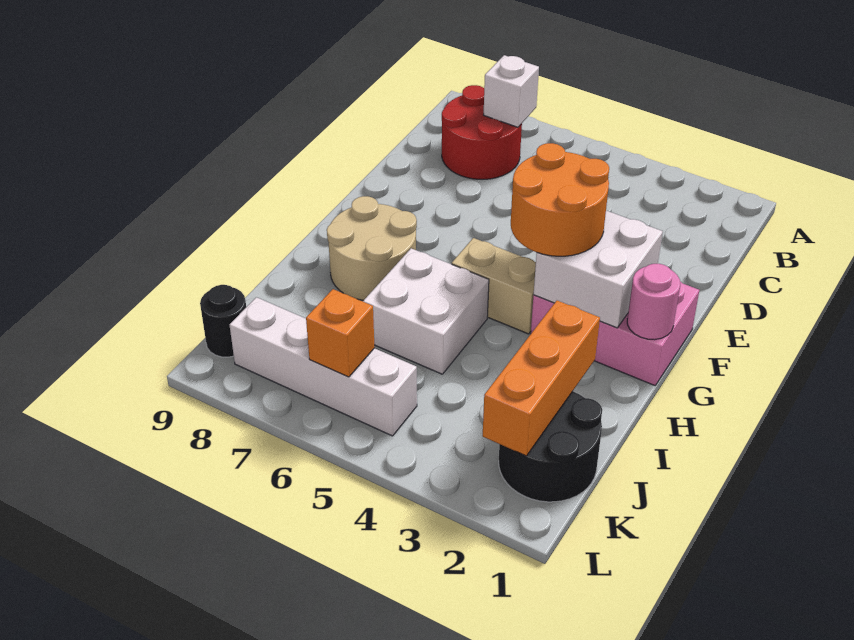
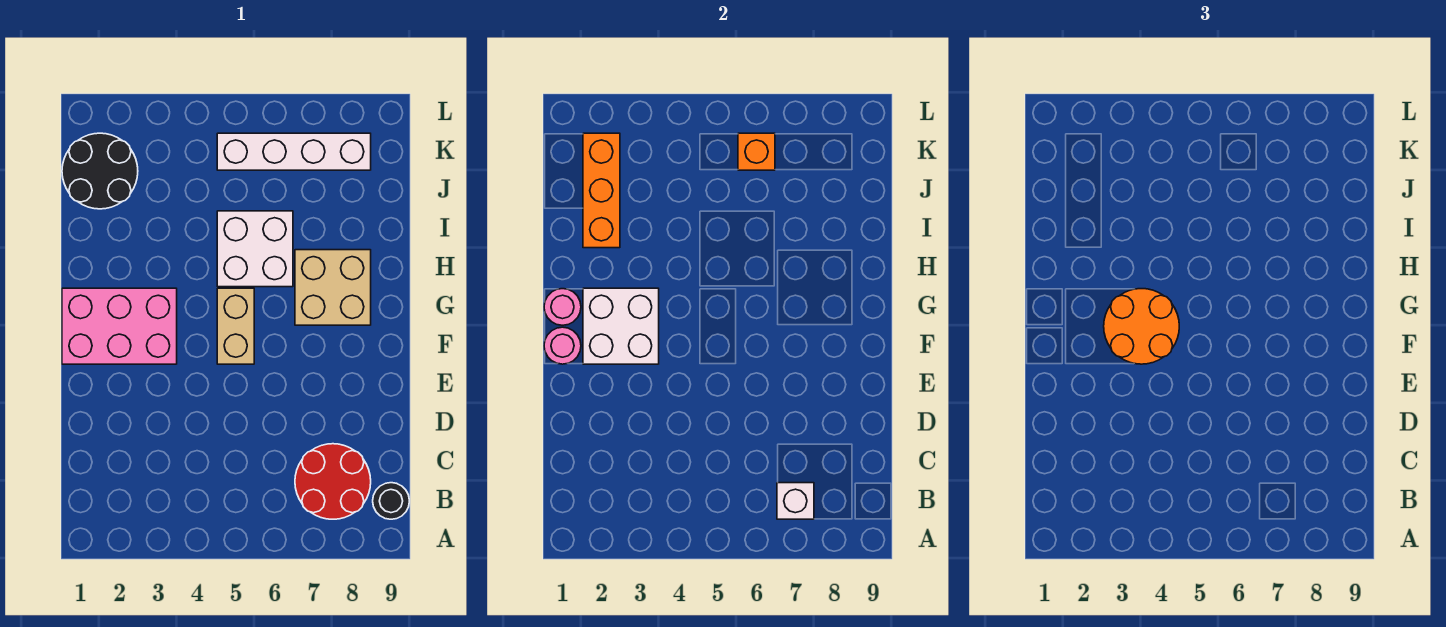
none -> pink round brick F1 level 2
tan brick G4:G5 level 1 -> tan brick F5:G5 level 1
tan round brick G7:H8 level 1 -> tan brick G7:H8 level 1
black round brick K9 level 1 -> black round brick B9 level 1

